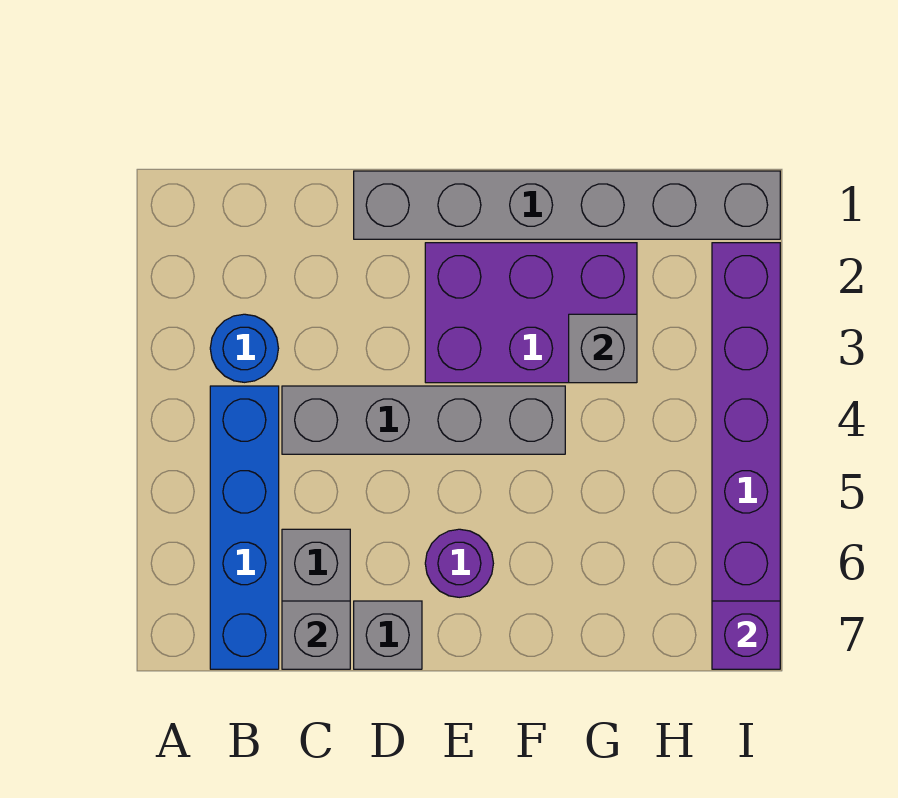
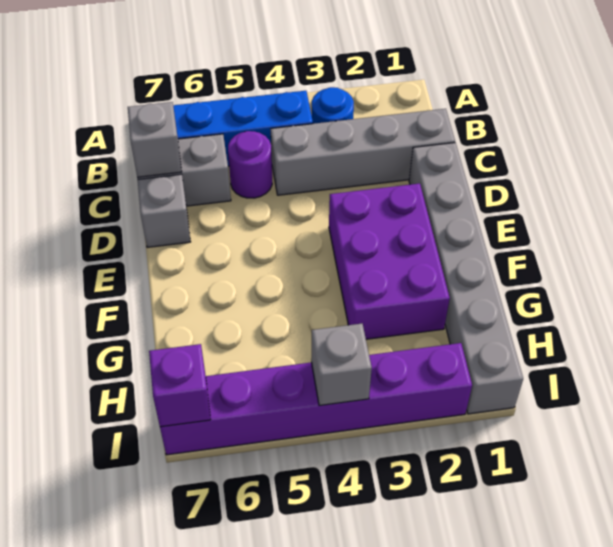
grey brick C4:F4 level 1 -> grey brick C1:C4 level 1
purple round brick E6 level 1 -> purple round brick C5 level 1
grey brick G3 level 2 -> grey brick I4 level 2

